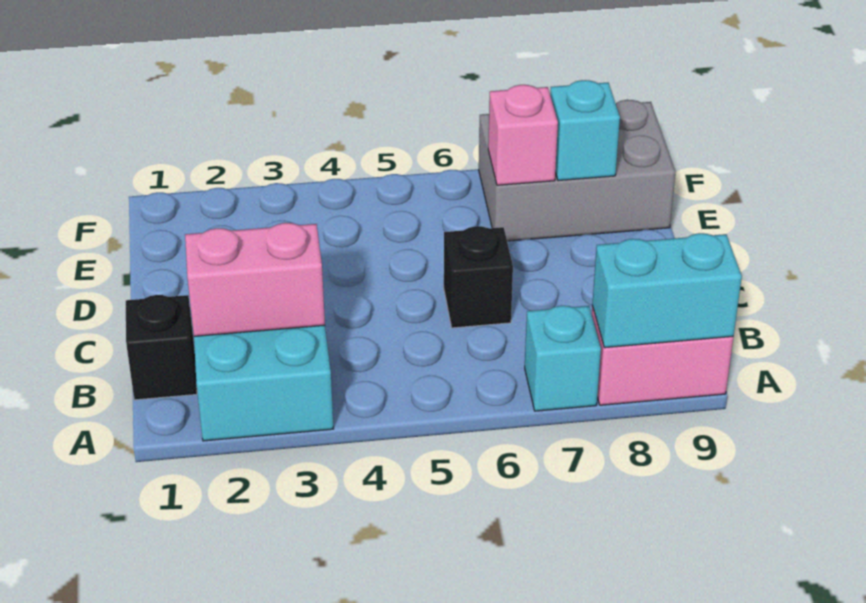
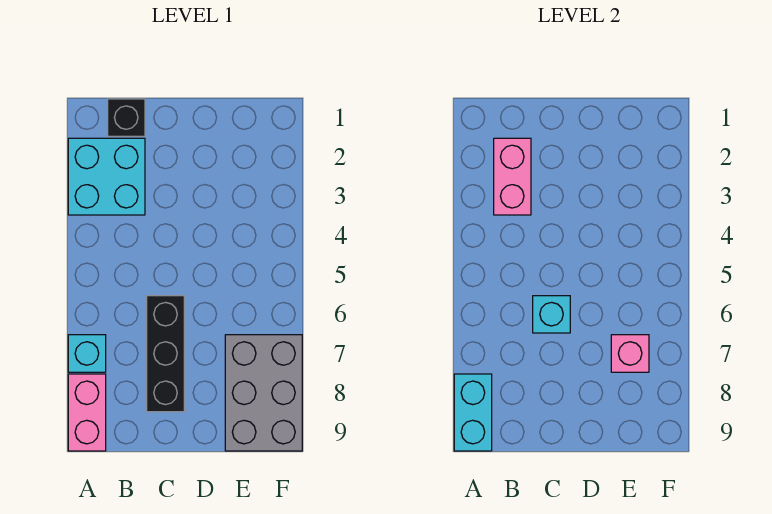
black brick C6 level 1 -> black brick C6:C8 level 1
cyan brick E8 level 2 -> cyan brick C6 level 2

